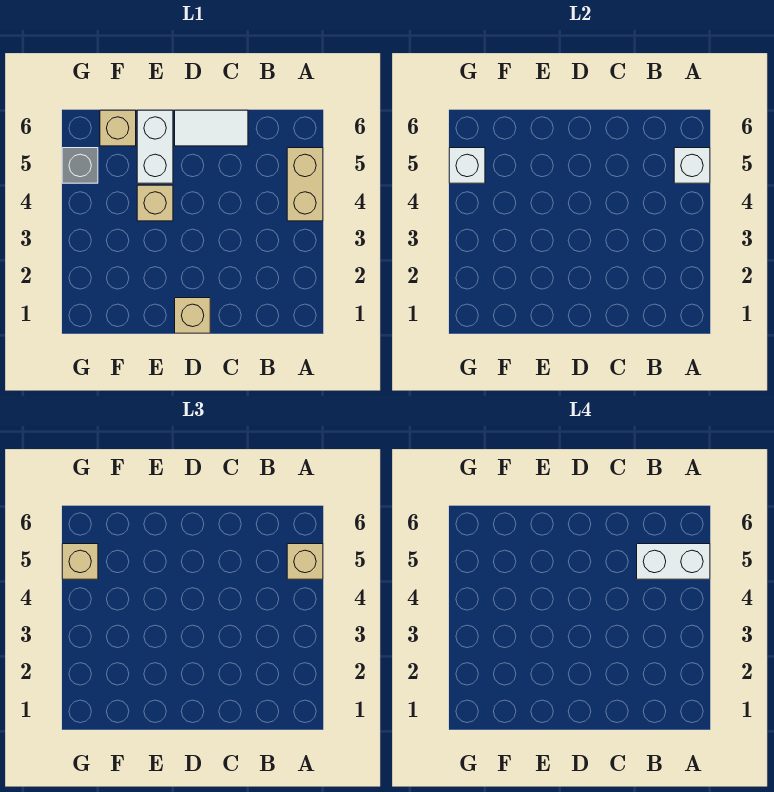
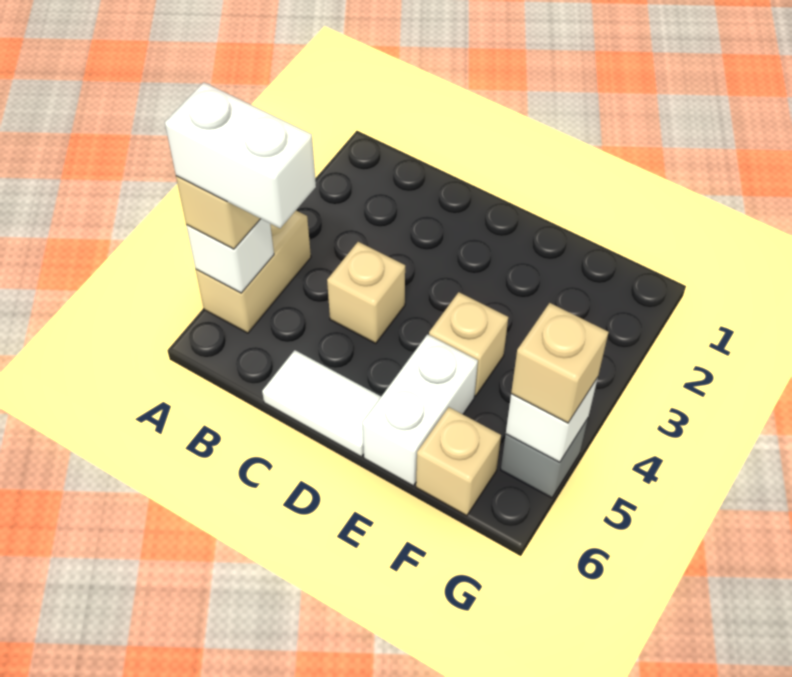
tan brick D1 level 1 -> tan brick C4 level 1

